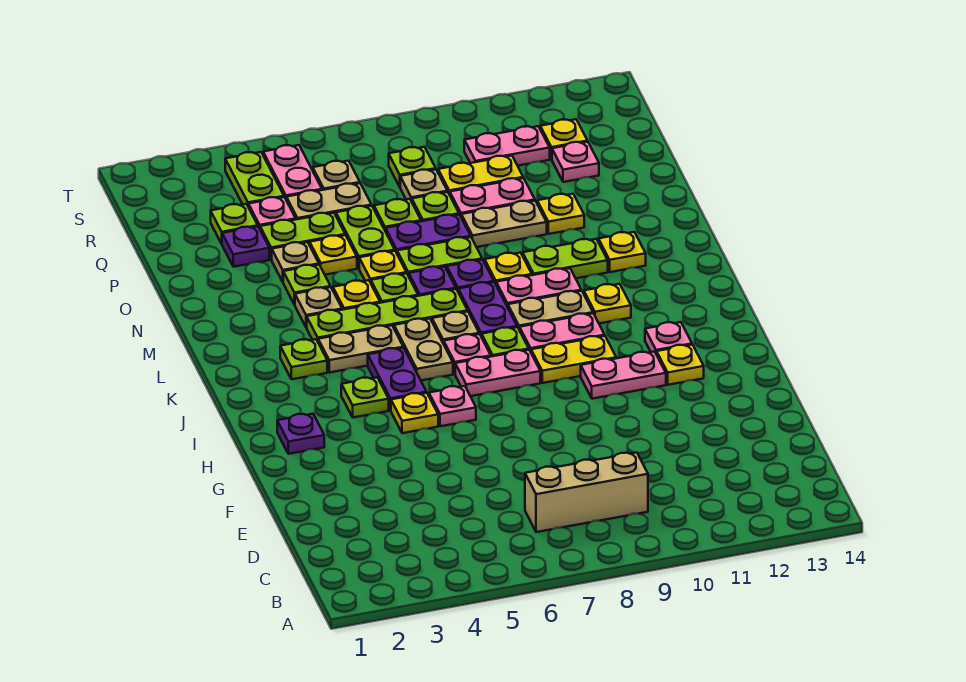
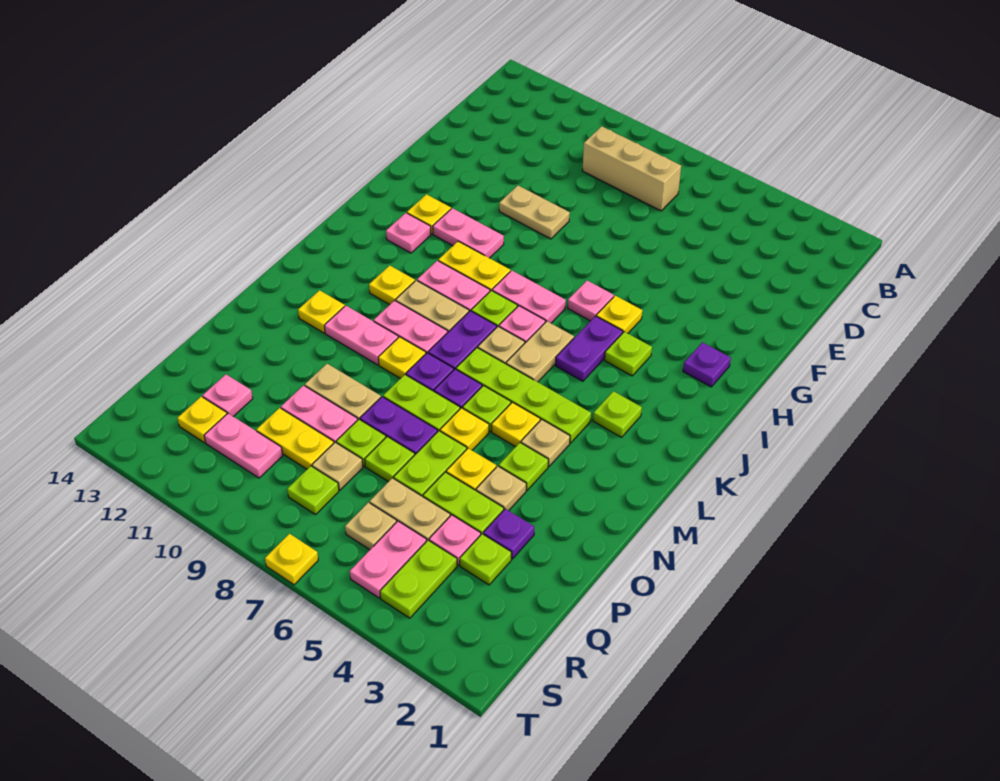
tan plate K4:K5 level 1 -> tan plate F9:F10 level 1
lime plate M10:M11 level 1 -> pink plate M10:M11 level 1
yellow plate O11 level 1 -> yellow plate T7 level 1

